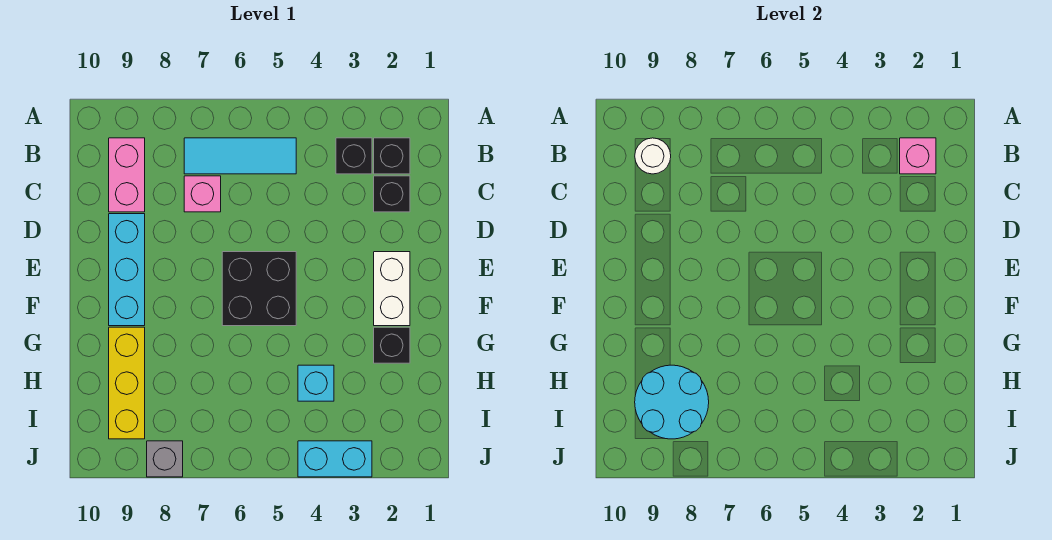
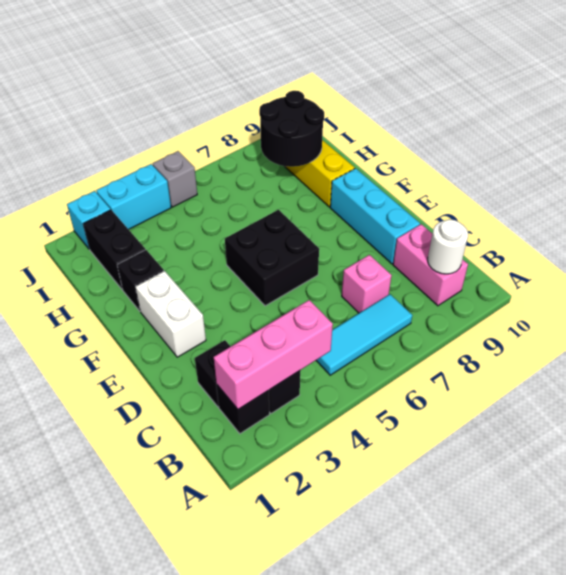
pink brick B2 level 2 -> pink brick B2:B4 level 2
none -> black brick H2:I2 level 1
cyan brick H4 level 1 -> cyan brick J2 level 1
cyan round brick H8:I9 level 2 -> black round brick H8:I9 level 2
grey brick J8 level 1 -> grey brick J5 level 1

